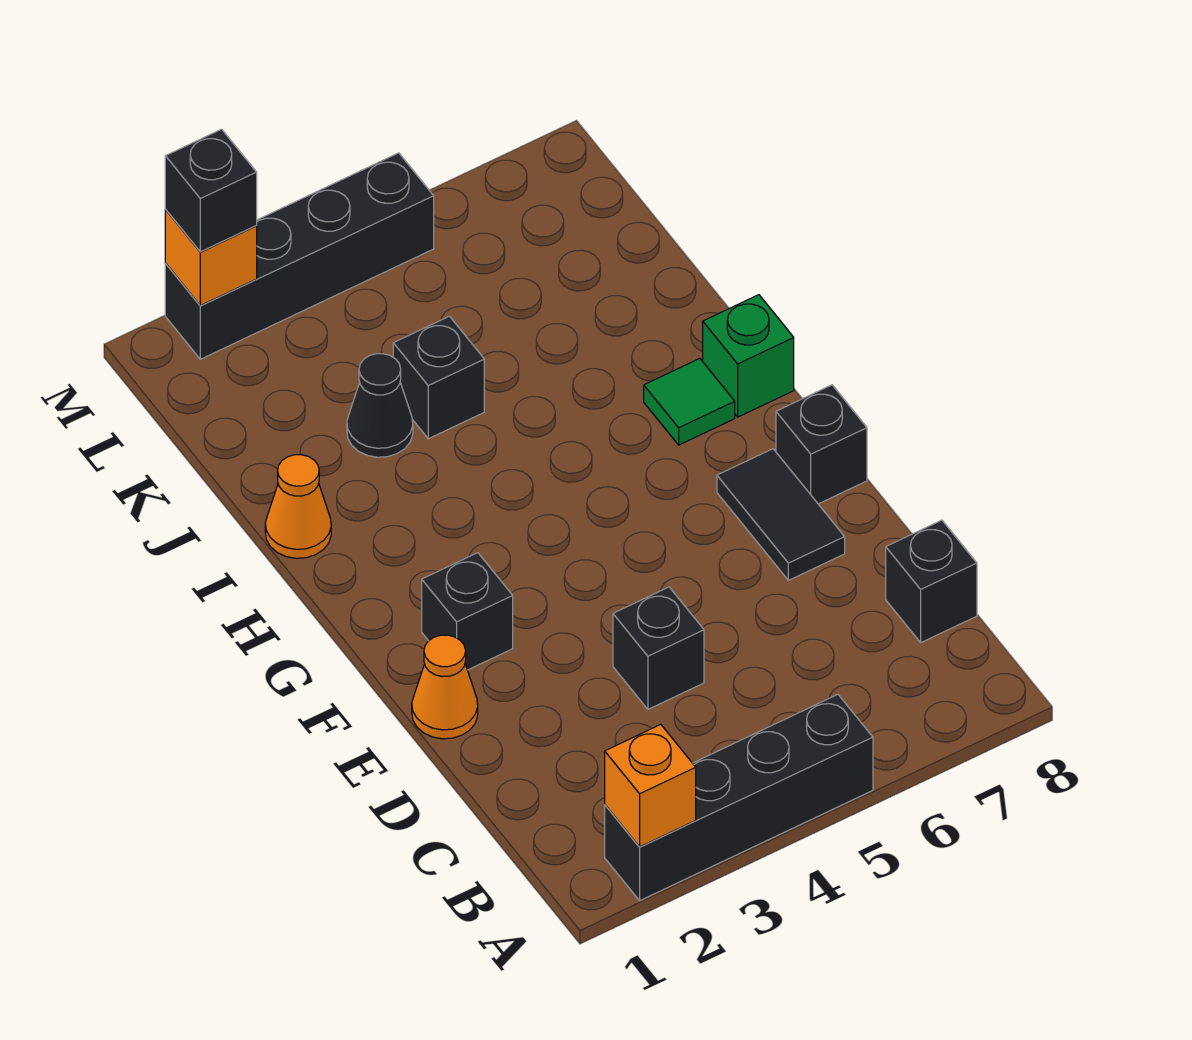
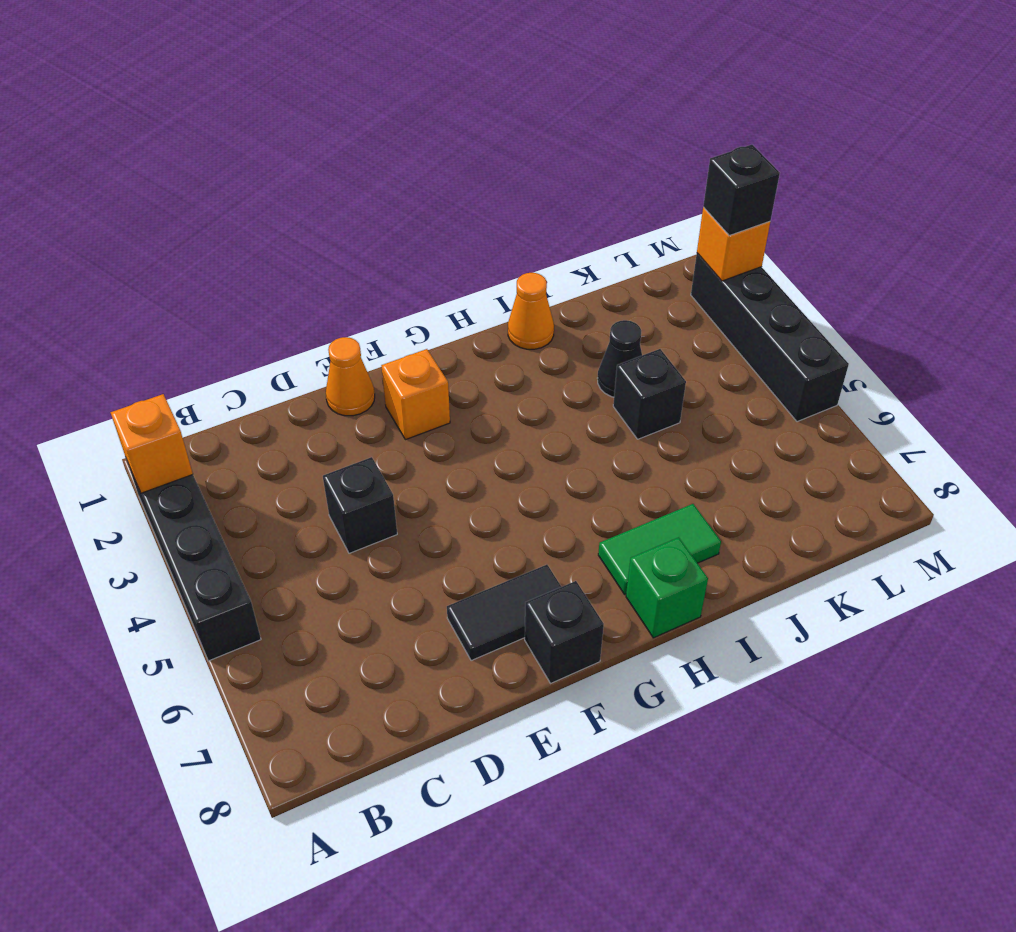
black brick C8 level 1 -> none
black brick F2 level 1 -> orange brick F2 level 1
green tile H7 level 1 -> green tile H7:I7 level 1

